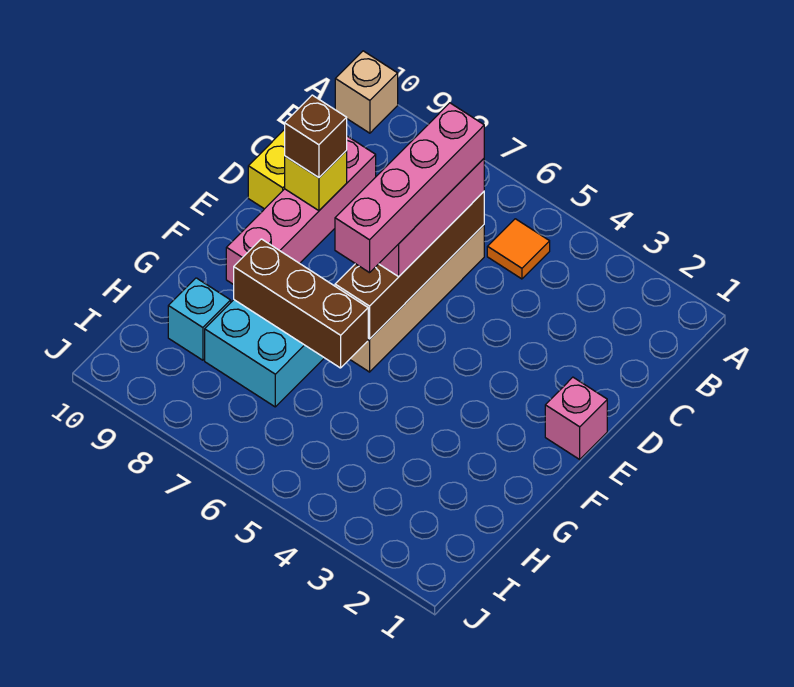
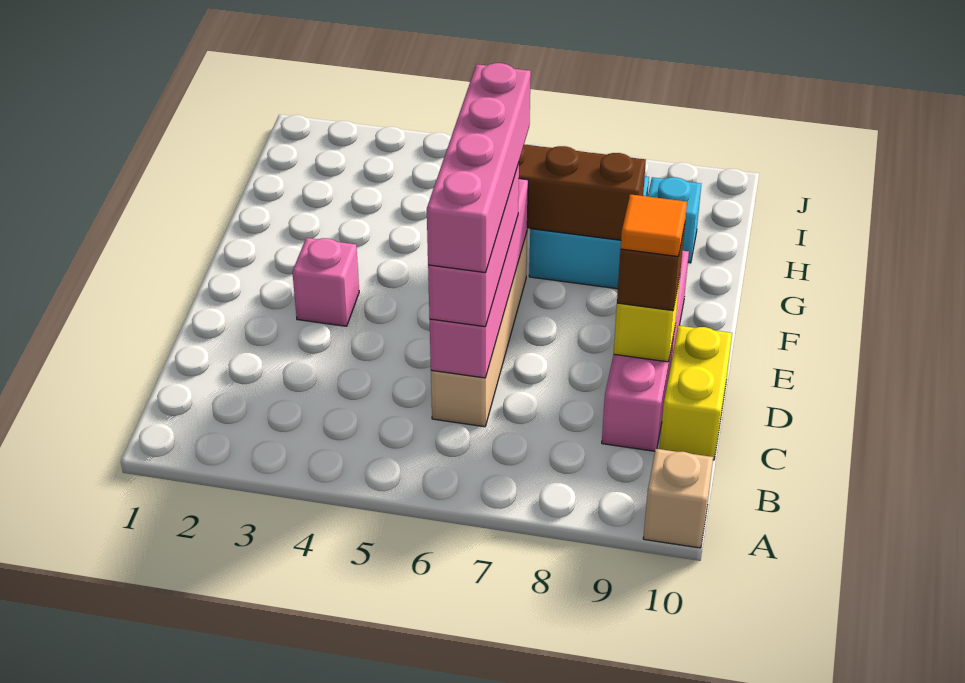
orange tile B5 level 1 -> orange tile D9 level 4
brown brick C6:F6 level 2 -> pink brick C6:F6 level 2
pink brick E1 level 1 -> pink brick E3 level 1

